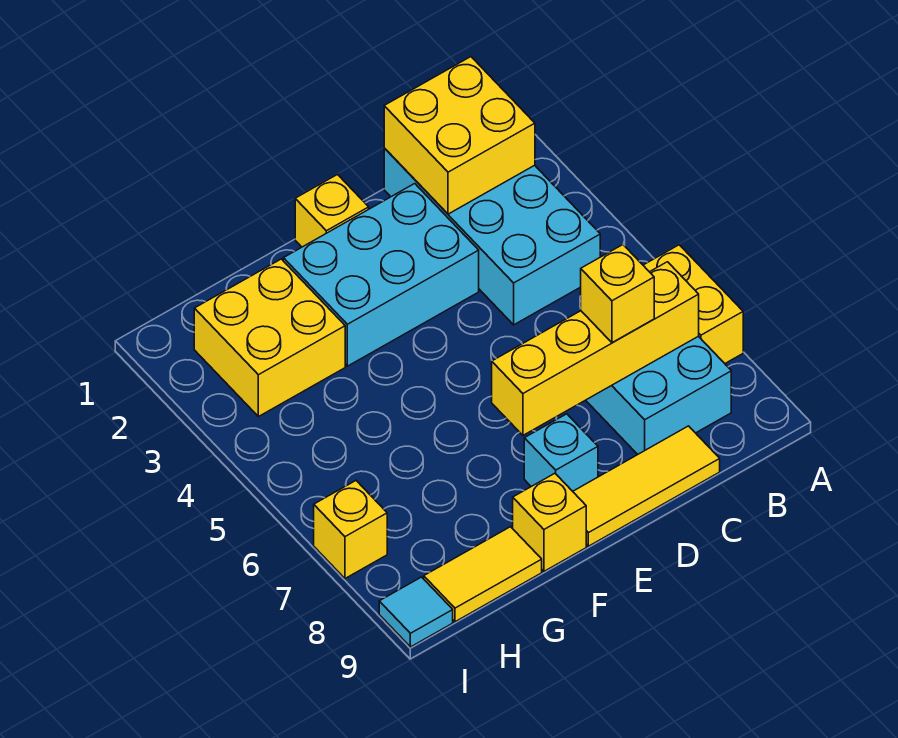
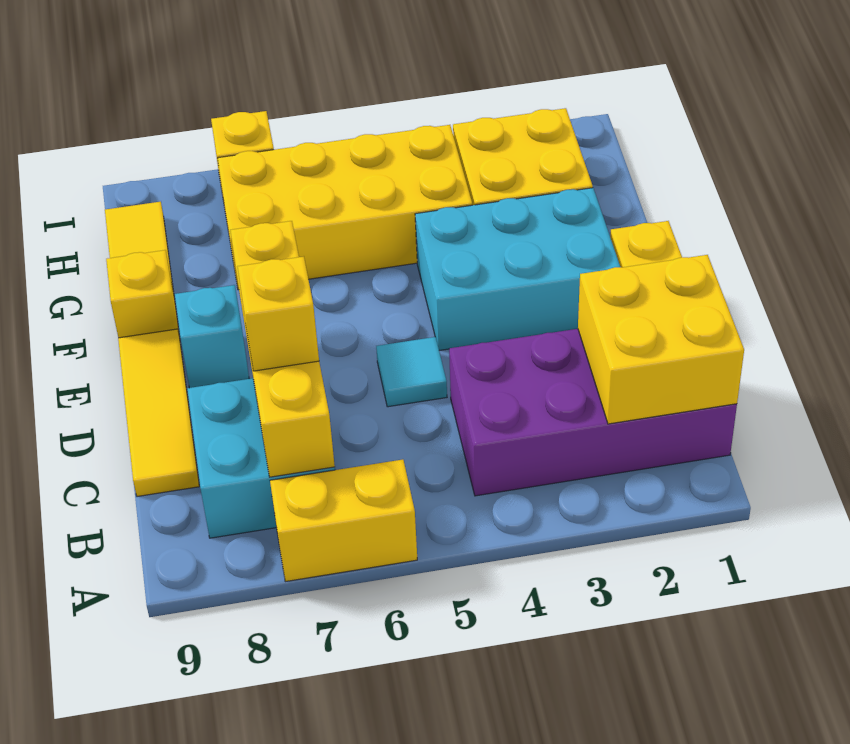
cyan brick B1:C4 level 1 -> purple brick B1:C4 level 1
cyan brick D2:F3 level 1 -> cyan brick E2:F4 level 1
none -> yellow brick G4:H7 level 1
cyan tile I9 level 1 -> cyan tile D5 level 1

